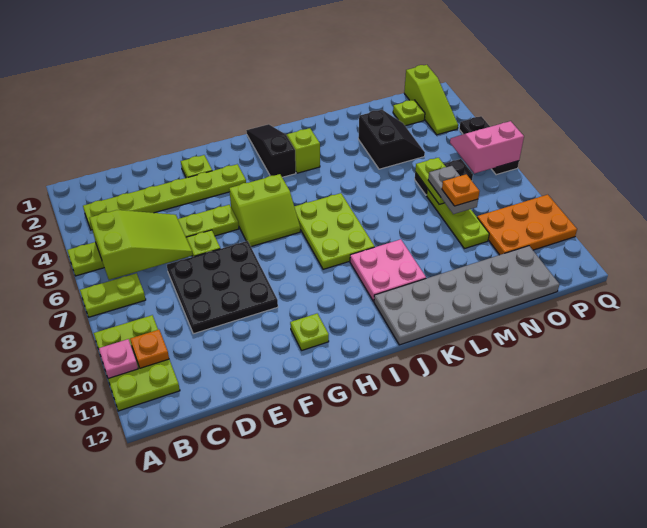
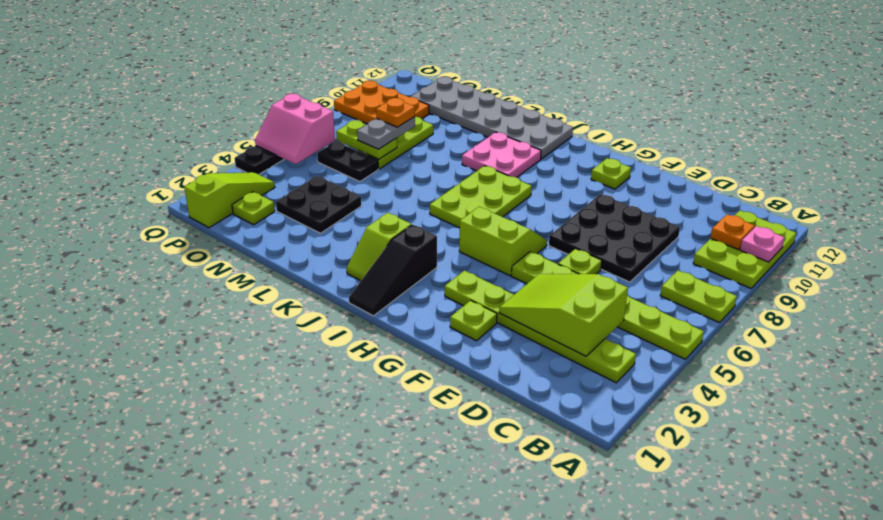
lime slope B5:D6 level 2 top B -> lime slope C3:E4 level 2 top C
black slope M3:N4 level 1 top M -> black plate M3:N4 level 1
lime plate N6:N7 level 2 -> lime plate N7:O7 level 2

